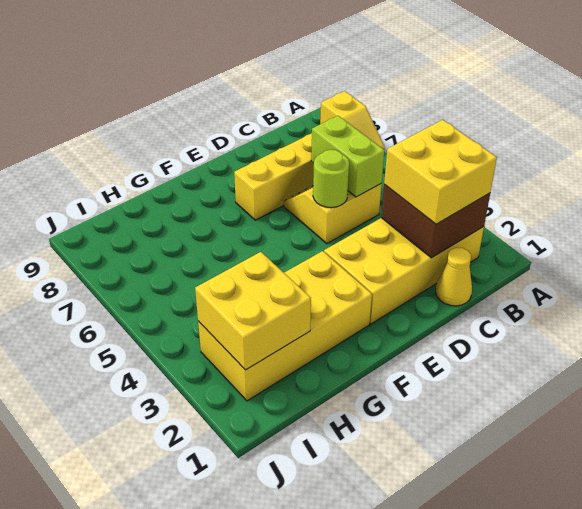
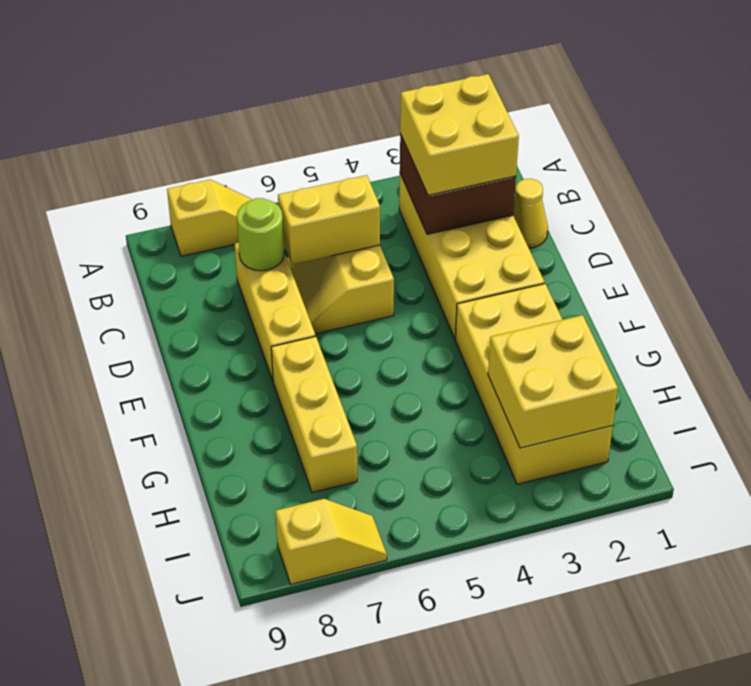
lime brick C5:C6 level 2 -> yellow brick C5:C6 level 2
lime round brick D5 level 2 -> lime round brick C7 level 2
none -> yellow brick F7:H7 level 1
none -> yellow slope J7:J8 level 1 top 8

